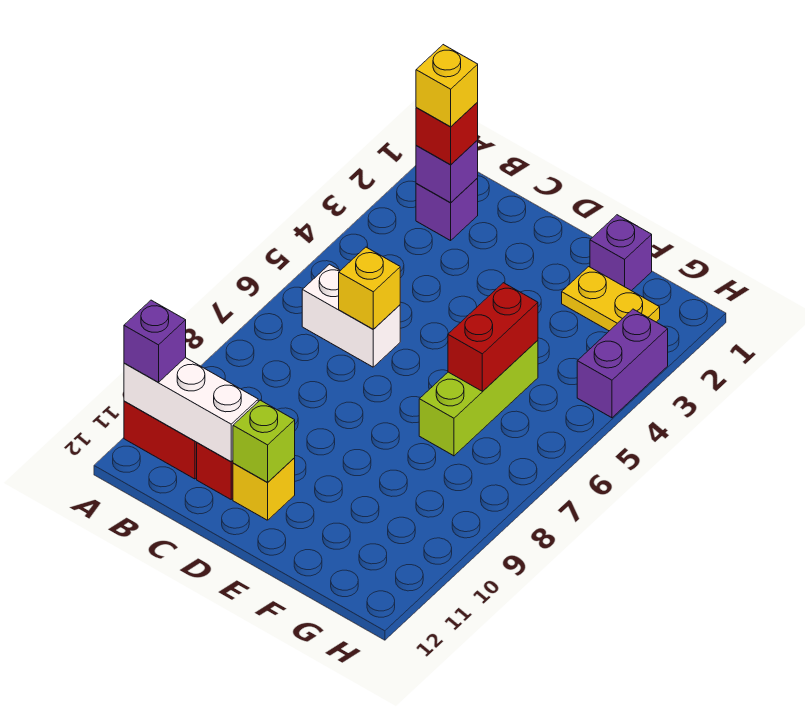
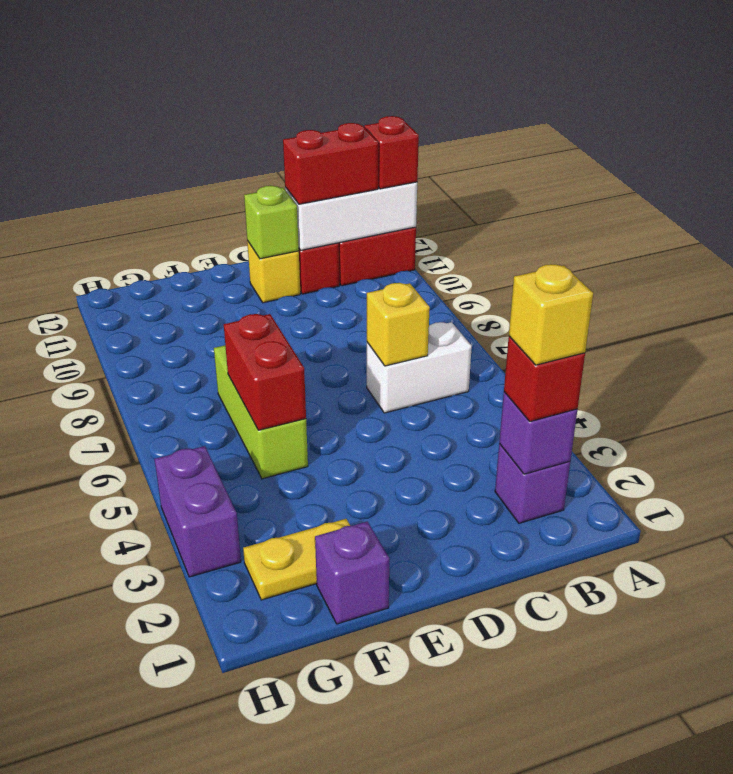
purple brick A11 level 3 -> red brick A11 level 3
none -> red brick B11:C11 level 3

